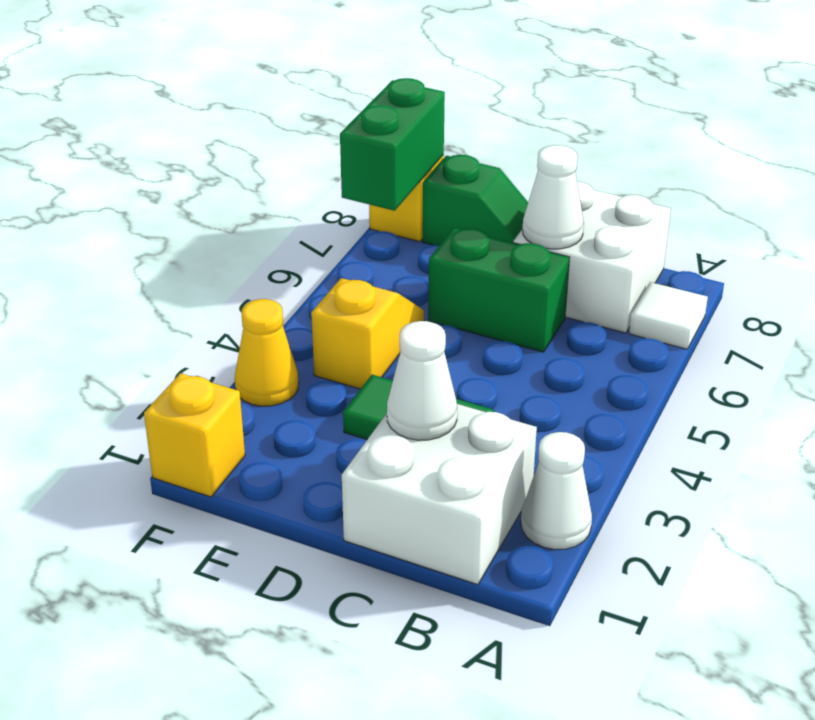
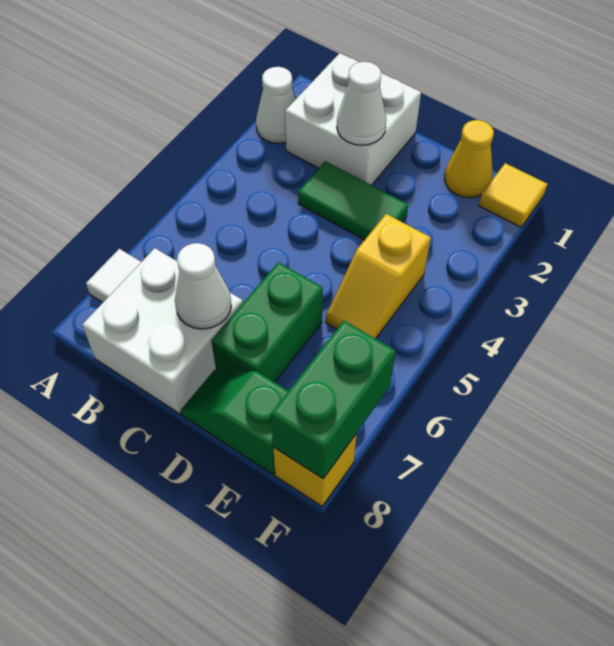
green brick C6:D6 level 1 -> green brick D6:D7 level 1
yellow brick F1 level 1 -> yellow tile F1 level 1
yellow cone F3 level 1 -> yellow cone E1 level 1

